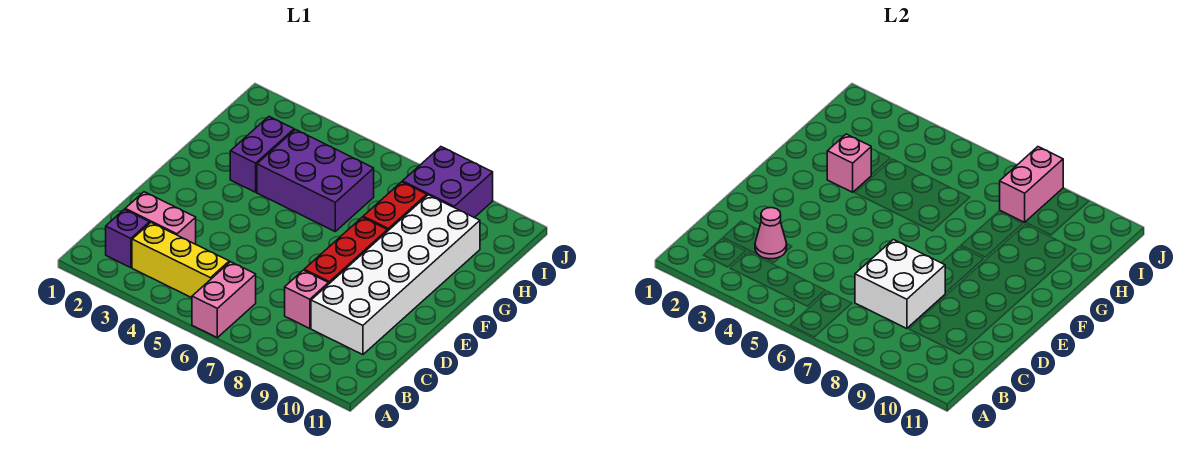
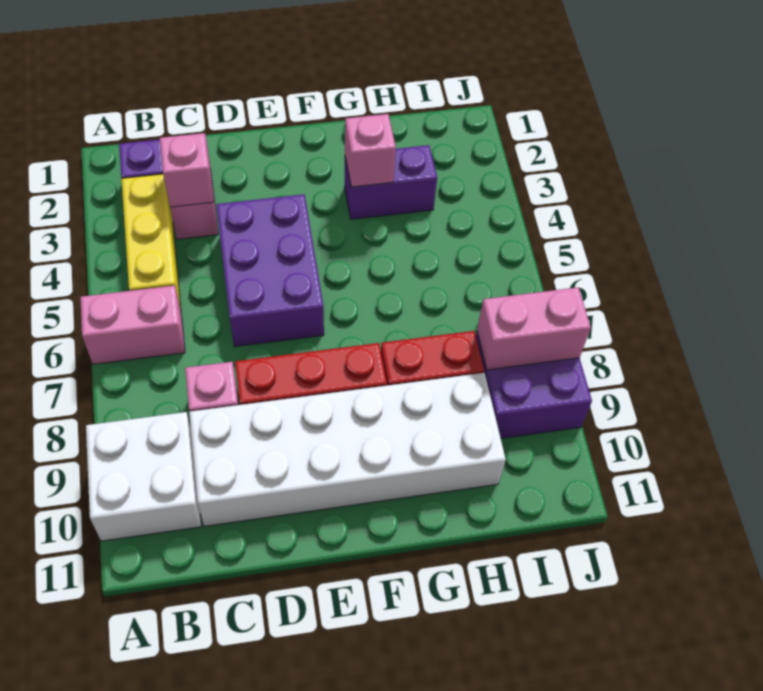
pink cone C3 level 2 -> pink brick C3 level 2
white brick C7:D8 level 2 -> white brick A9:B10 level 1
purple brick G4:H6 level 1 -> purple brick D4:E6 level 1

